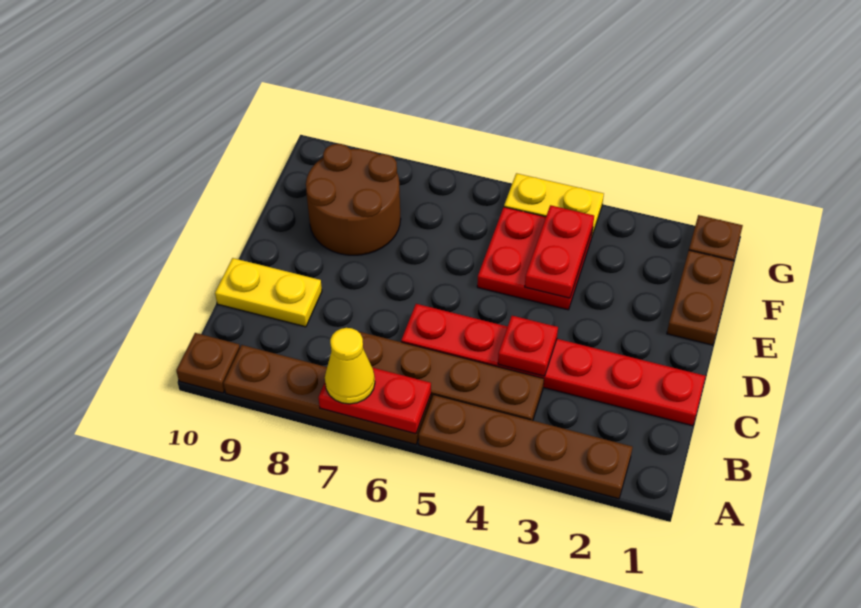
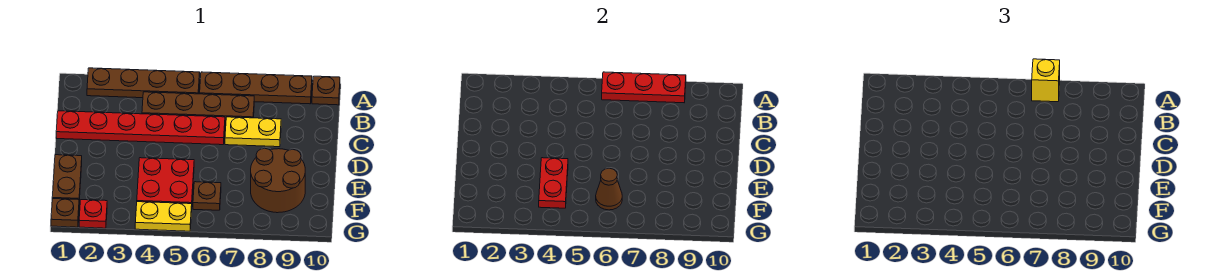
red plate A6:A7 level 2 -> red plate A6:A8 level 2
yellow cone A7 level 3 -> yellow brick A7 level 3
red plate C4 level 2 -> red plate G2 level 1
yellow plate C9:C10 level 1 -> yellow plate C7:C8 level 1
none -> brown plate F6 level 1
none -> brown cone F6 level 2

